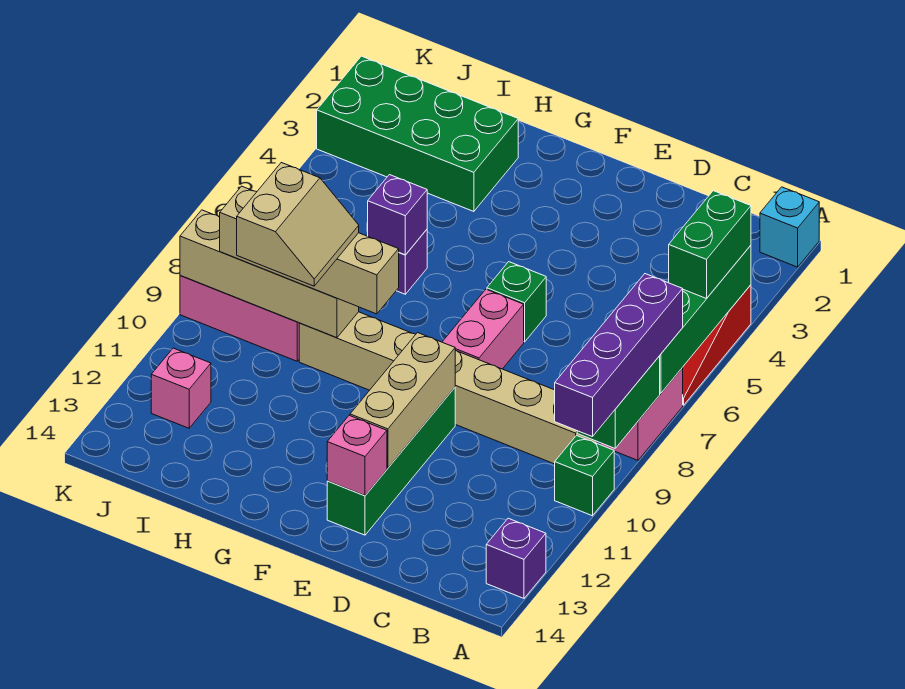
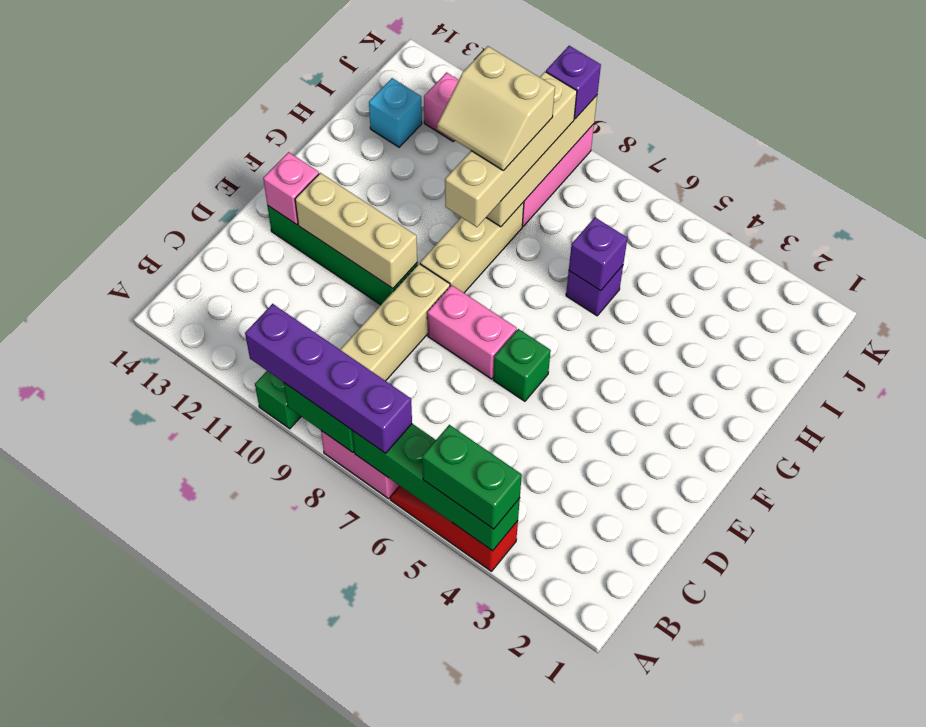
cyan brick A1 level 1 -> cyan brick I13 level 1
purple brick A13 level 1 -> purple brick K9 level 3
green brick H2:K3 level 1 -> none

